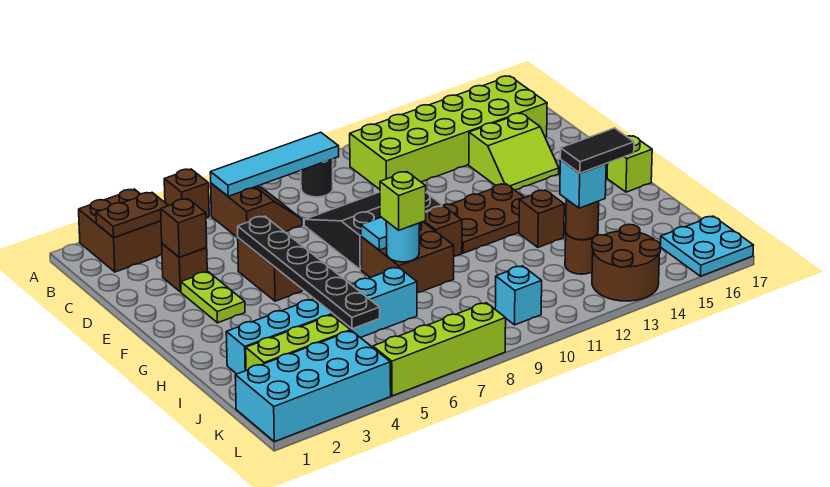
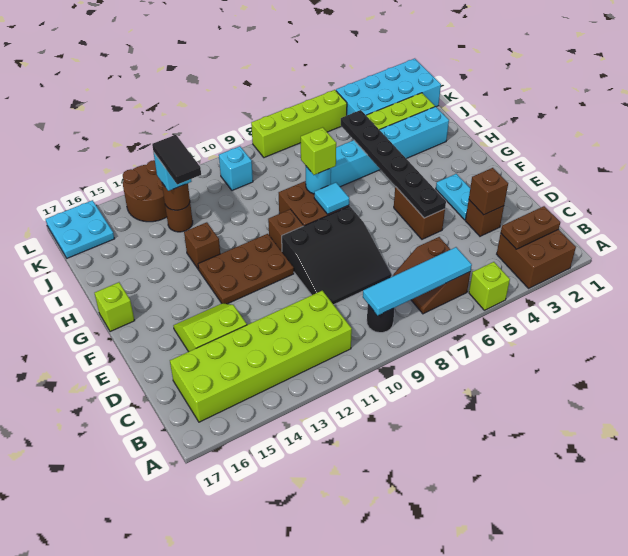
brown brick A5 level 1 -> lime brick A5 level 1
lime plate E3:F3 level 1 -> cyan plate E3:F3 level 1
black tile J13:J14 level 4 -> black tile I13:J13 level 4

